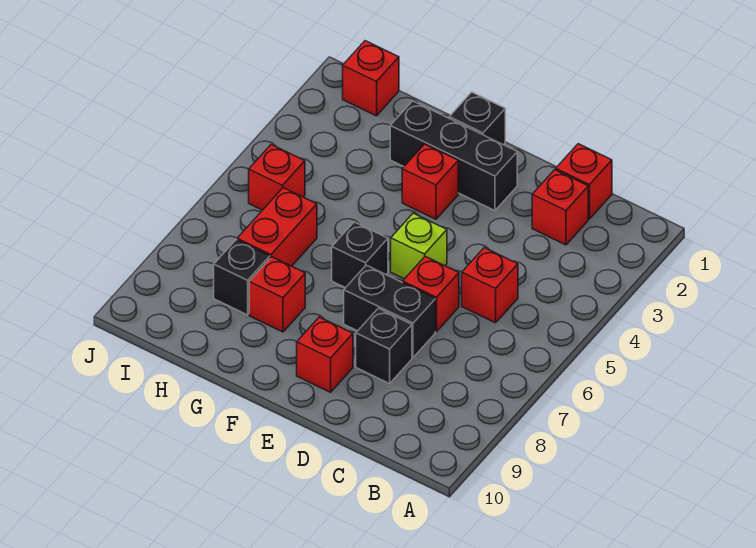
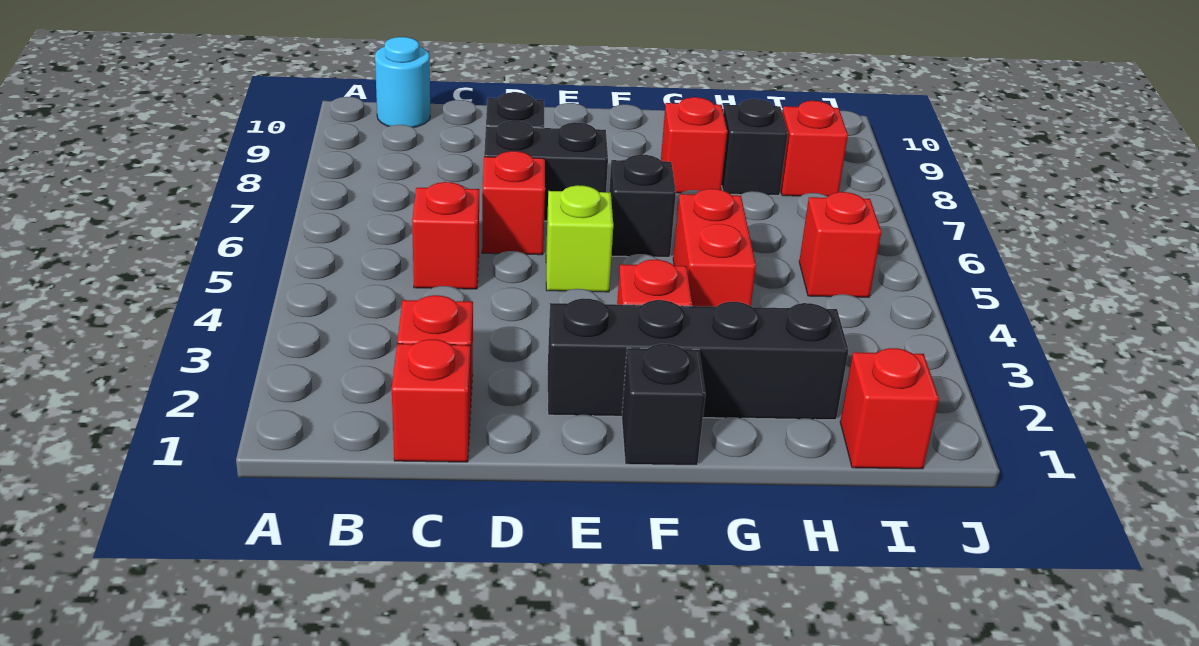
none -> cyan round brick B10 level 1
black brick E2:G2 level 1 -> black brick E2:H2 level 1
red brick E9 level 1 -> red brick I8 level 1
red brick H6:H7 level 1 -> red brick G4:G5 level 1

